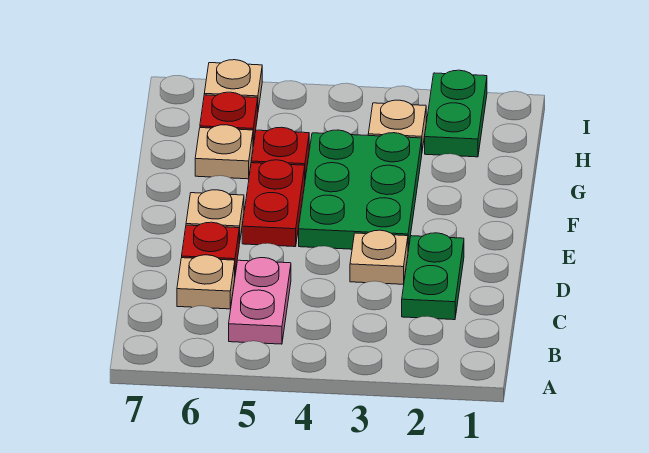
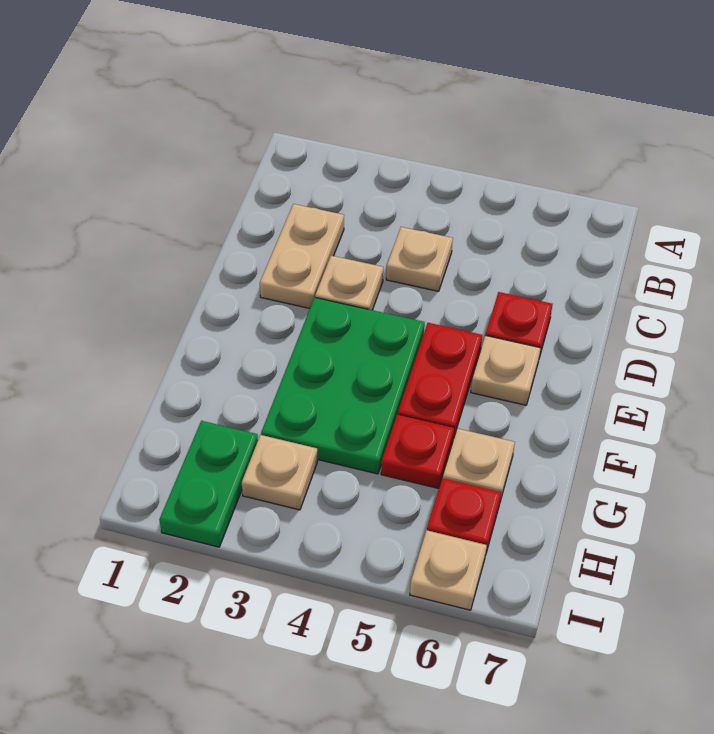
pink plate B5:C5 level 1 -> none
green plate C2:D2 level 1 -> tan plate C2:D2 level 1
tan plate C6 level 1 -> tan plate C4 level 1

